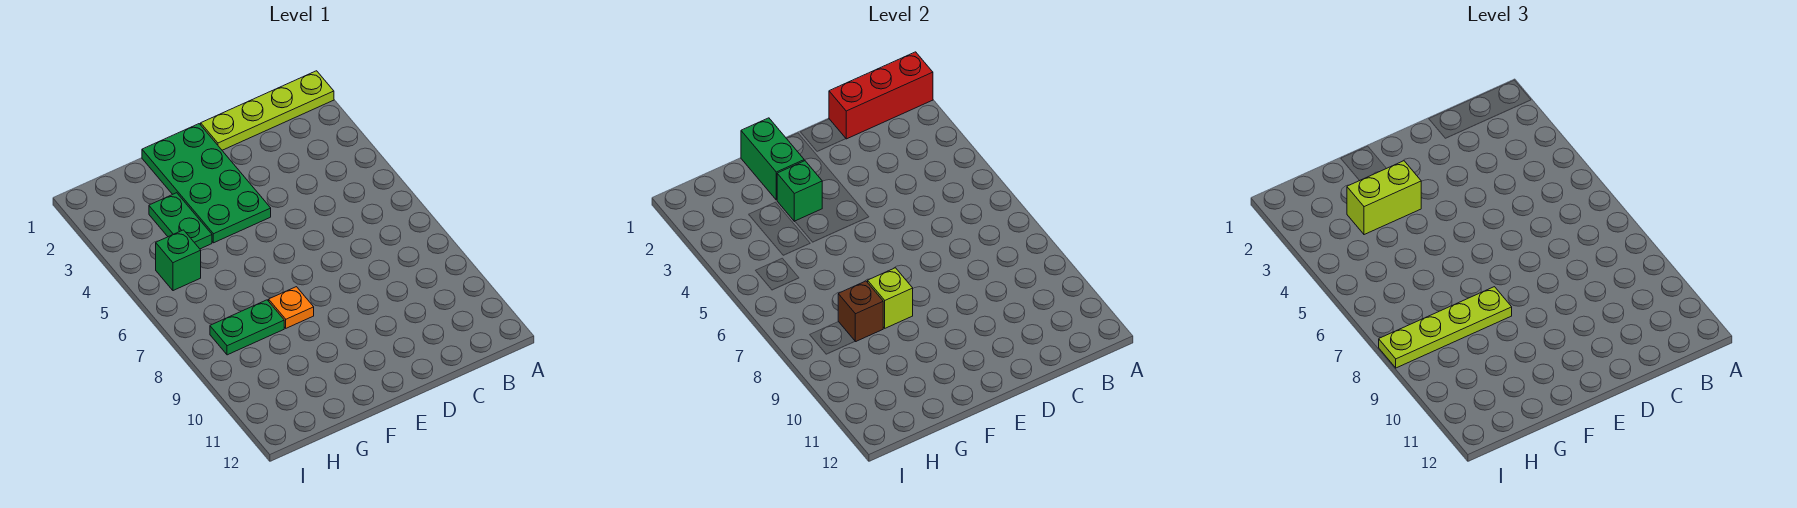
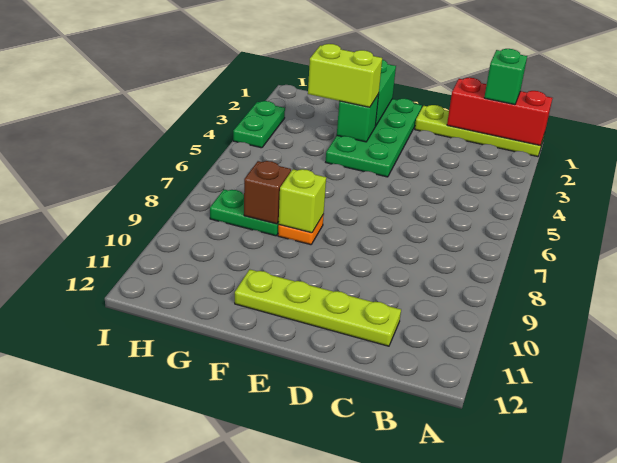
lime plate F8:I8 level 3 -> lime plate C11:F11 level 1
green plate G3:G4 level 1 -> green plate I3:I4 level 1
green brick H5 level 1 -> green brick B1 level 3

